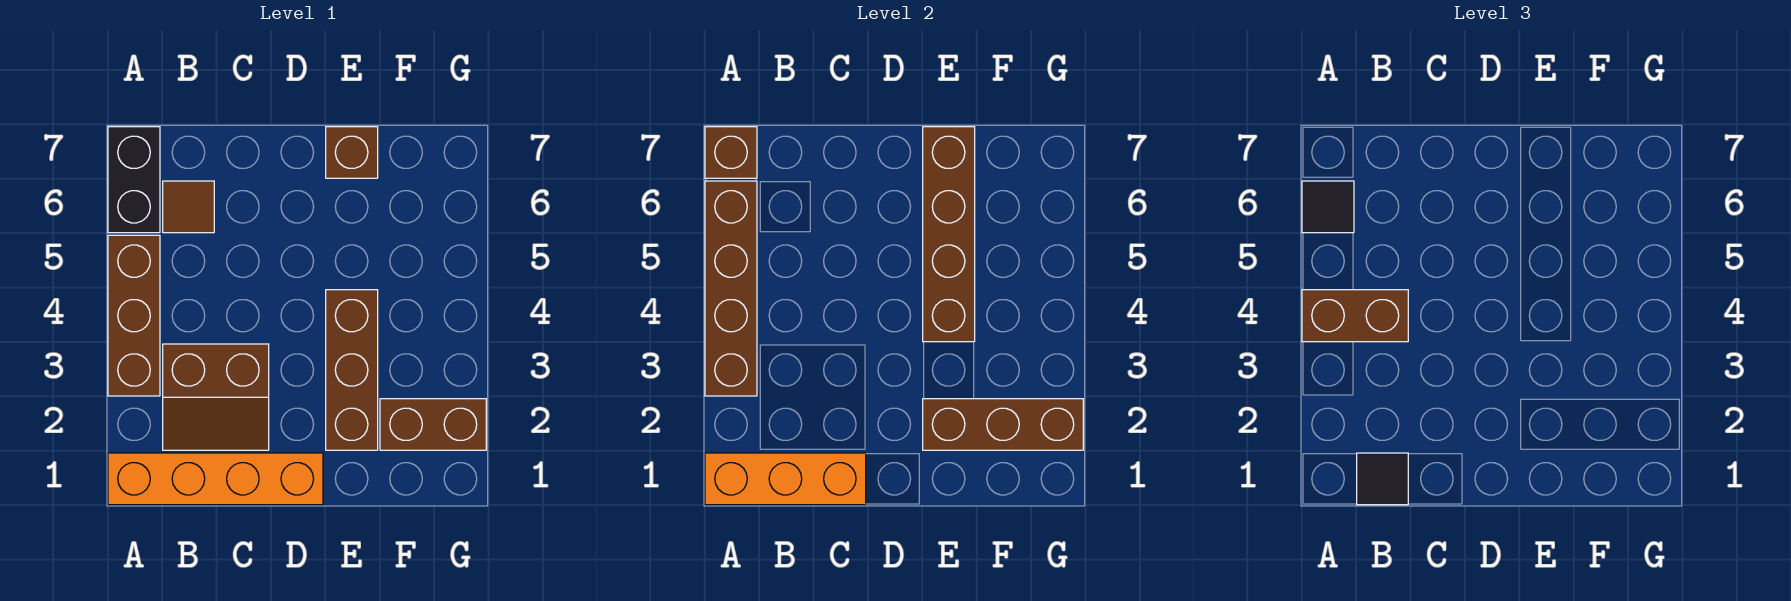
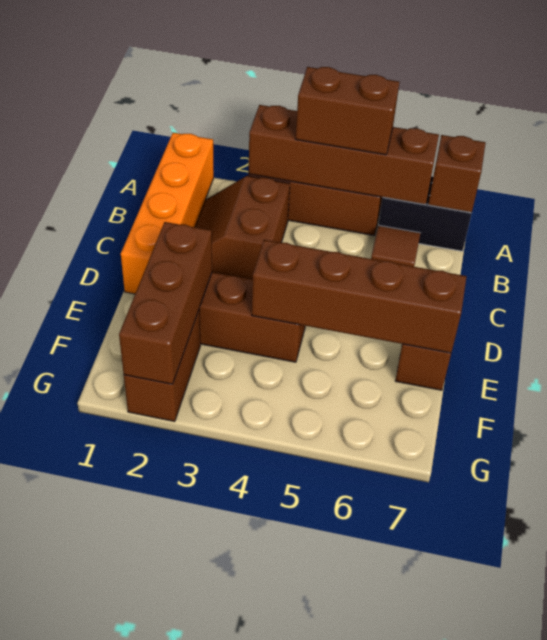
orange brick A1:C1 level 2 -> none
brown brick A4:B4 level 3 -> brown brick A4:A5 level 3
black tile A6 level 3 -> none
black tile B1 level 3 -> none

